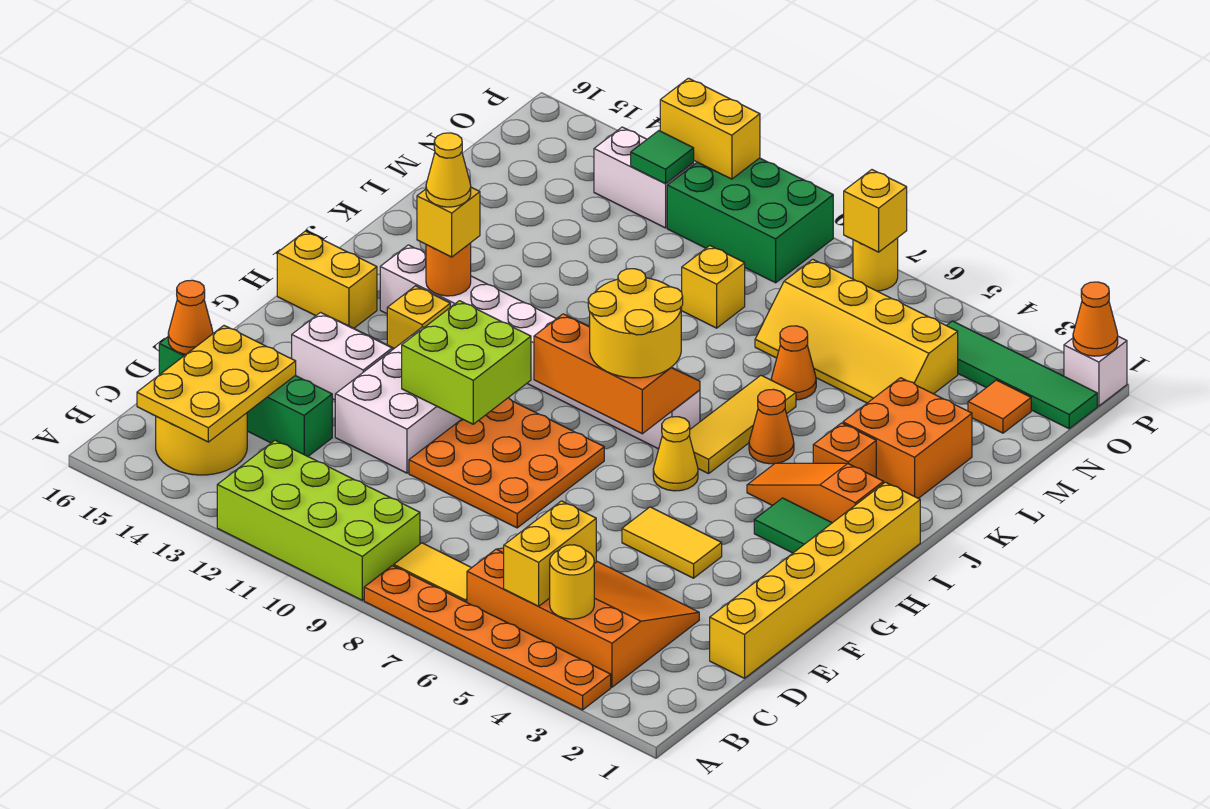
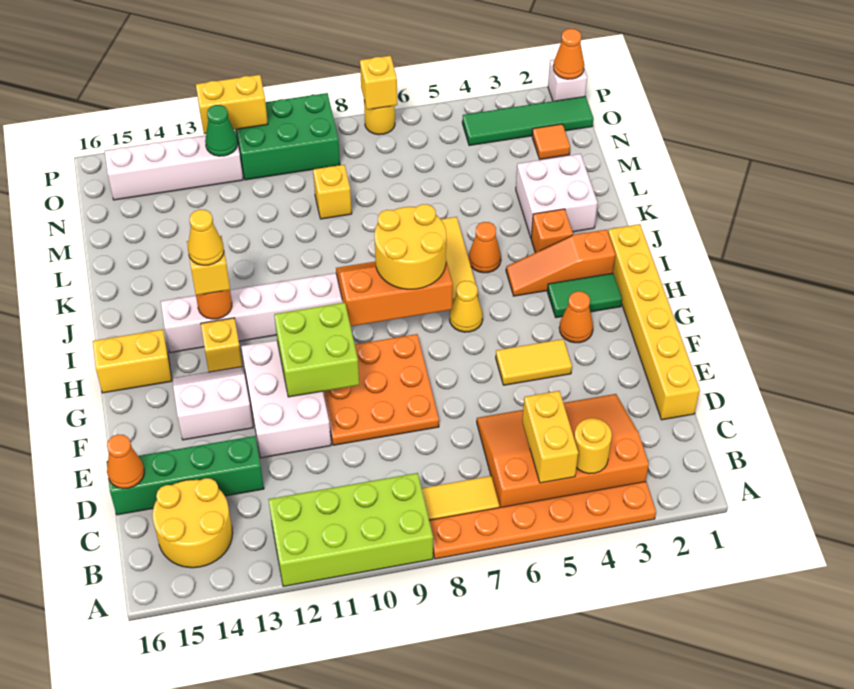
yellow plate B14:D15 level 2 -> none
orange brick K2:L3 level 1 -> white brick K2:L3 level 1
orange cone L6 level 1 -> orange cone G3 level 1
yellow slope M4:N7 level 1 top N -> none
white brick O12:O13 level 1 -> white brick O12:O15 level 1
green tile O12 level 2 -> green cone O12 level 2

